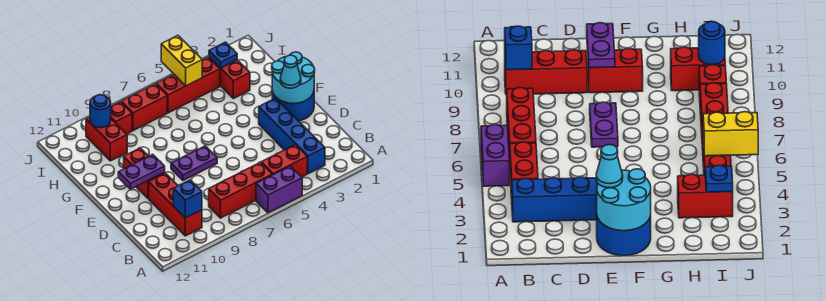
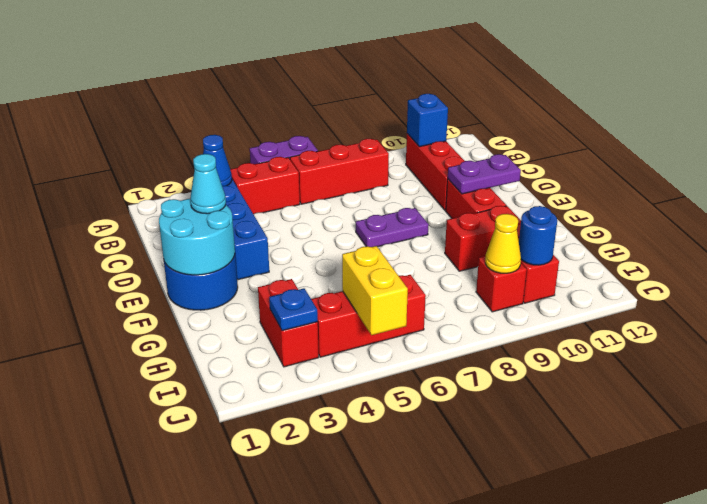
none -> blue cone B3 level 2
red brick I7:I8 level 1 -> red brick G9:G10 level 1
none -> yellow cone I9 level 2

